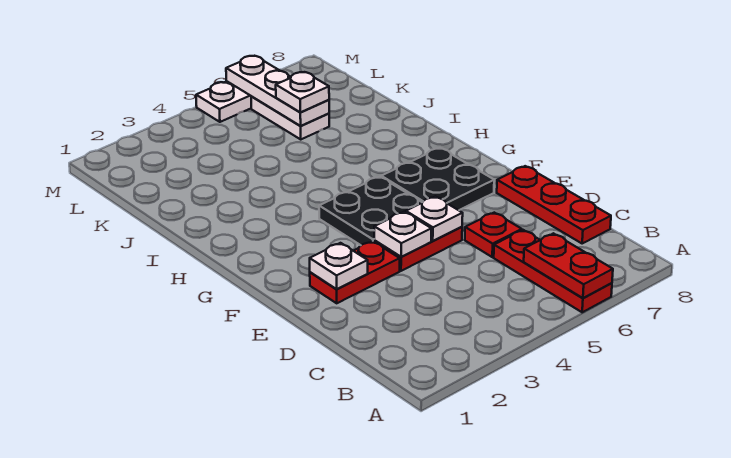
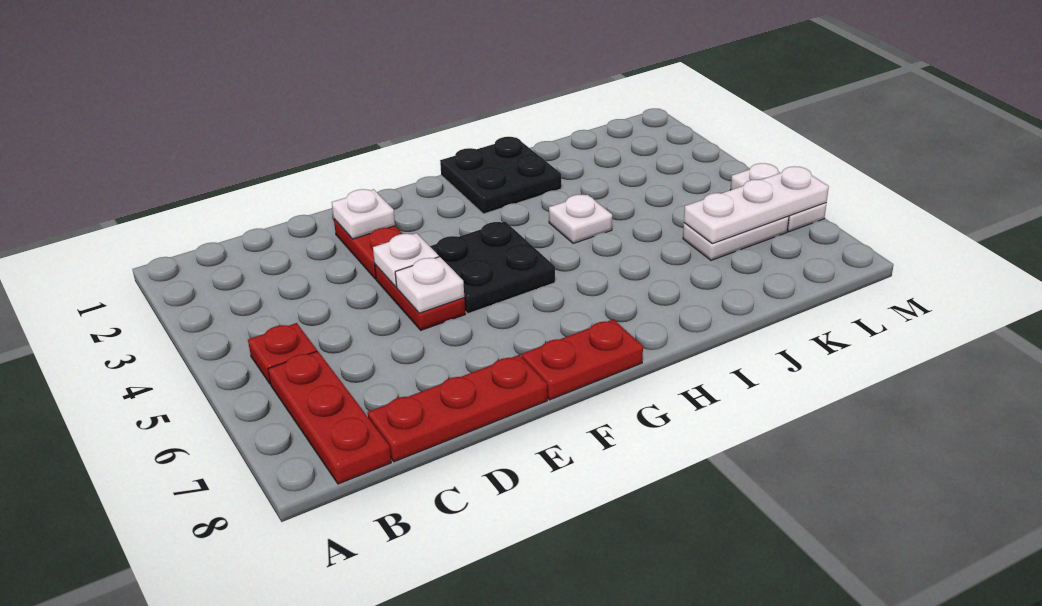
red plate A6:C6 level 1 -> red plate B6:B8 level 1
red plate A6:B6 level 2 -> red plate F8:G8 level 1
red plate D6 level 1 -> red plate B5 level 1
black plate F6:G7 level 1 -> black plate H1:I2 level 1
white plate K6 level 3 -> white plate I4 level 1

